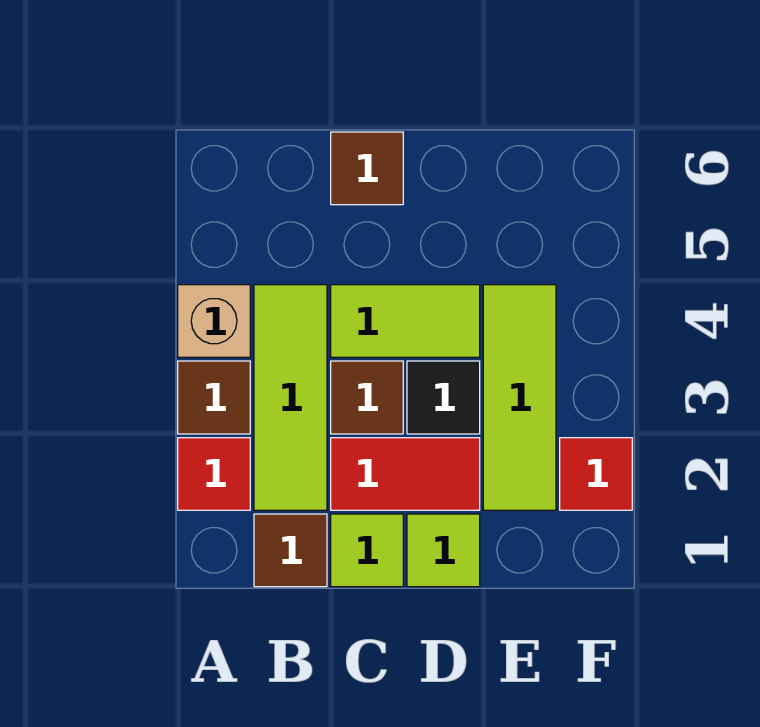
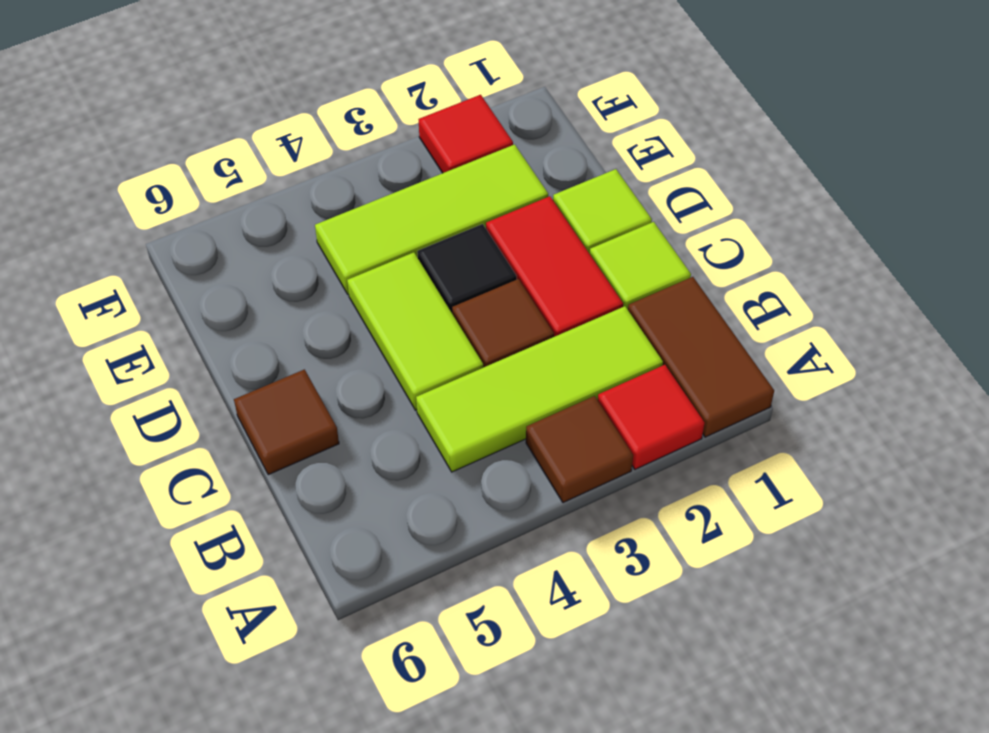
tan brick A4 level 1 -> none
brown tile B1 level 1 -> brown tile A1:B1 level 1

